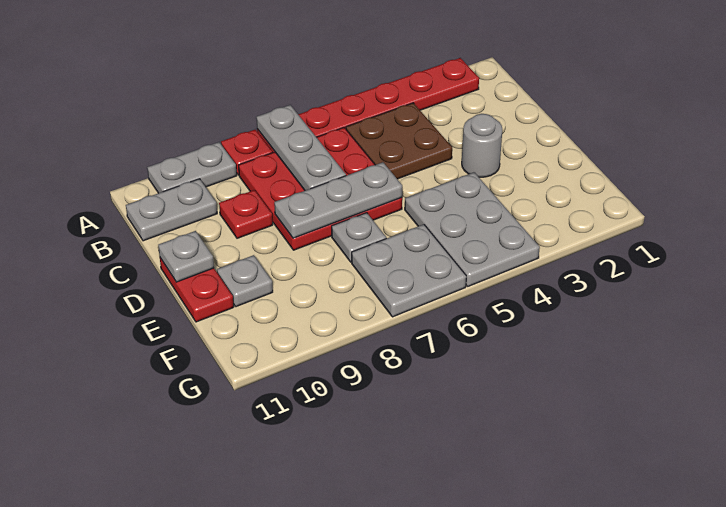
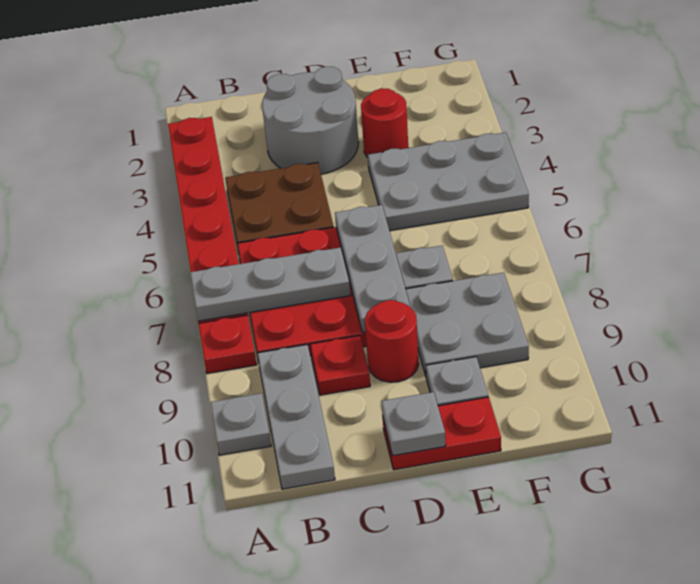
grey plate A9:A10 level 1 -> grey plate A10 level 1
grey plate B10:B11 level 1 -> grey plate B9:B11 level 1
grey round brick D3 level 1 -> grey round brick C2:D3 level 1
none -> red round brick D9 level 1
none -> red round brick E3 level 1
grey plate F6:G7 level 1 -> grey plate E8:F9 level 1

